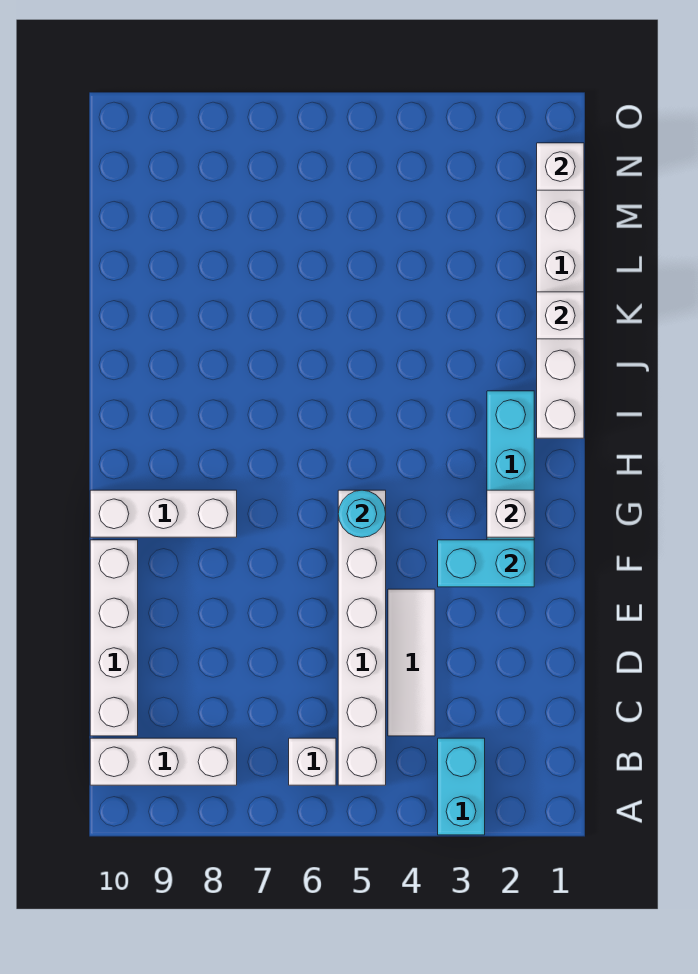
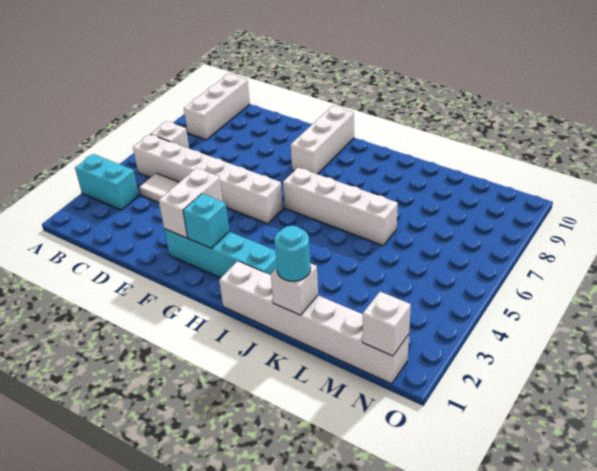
white brick C10:F10 level 1 -> white brick H6:K6 level 1
cyan brick F2:F3 level 2 -> white brick F2:F3 level 2
white brick G2 level 2 -> cyan brick G2 level 2
cyan round brick G5 level 2 -> cyan round brick K1 level 3

